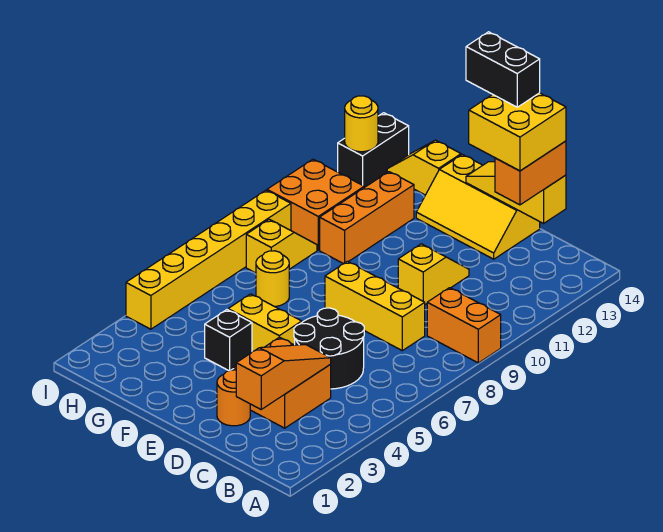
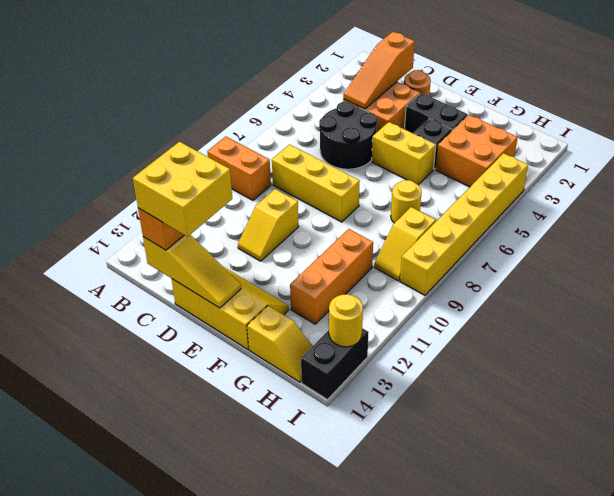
black brick D14:E14 level 5 -> black brick E3:F3 level 1
orange brick H10:I11 level 1 -> orange brick G3:H4 level 1

